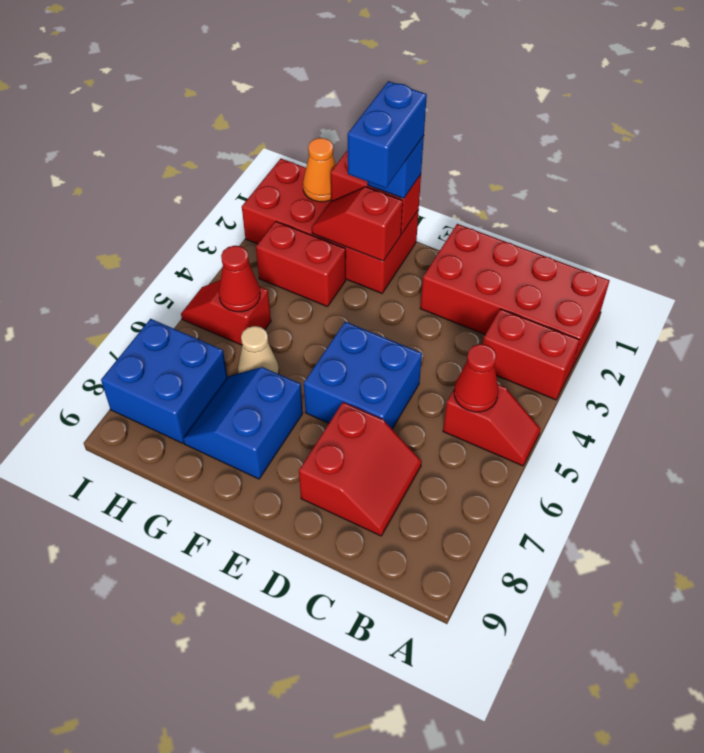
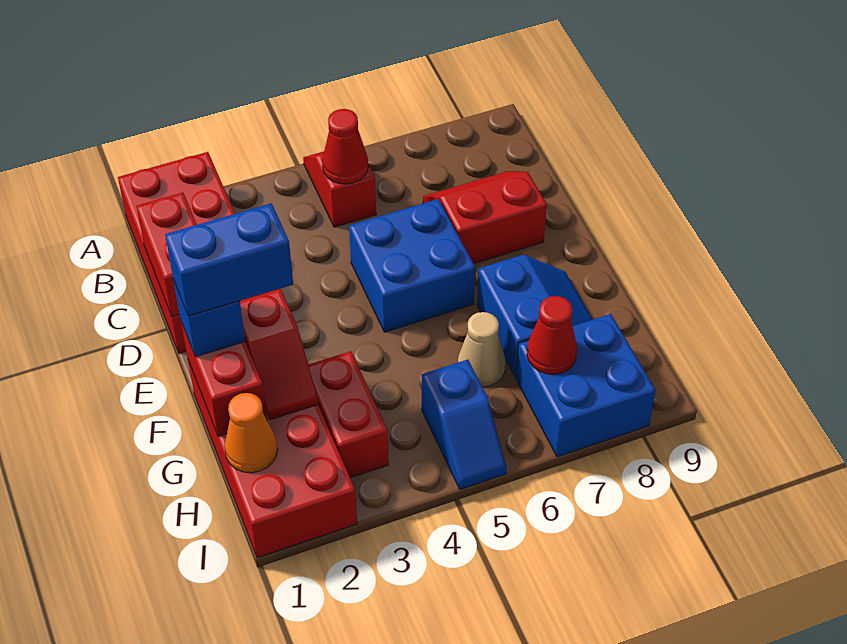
red brick A3:B3 level 1 -> red brick C1:D1 level 2
blue slope F7:G8 level 1 top F -> blue slope F7:G8 level 1 top 7
red slope H5:I5 level 1 top H -> blue slope H5:I5 level 1 top H
red cone H5 level 2 -> red cone H7 level 2

